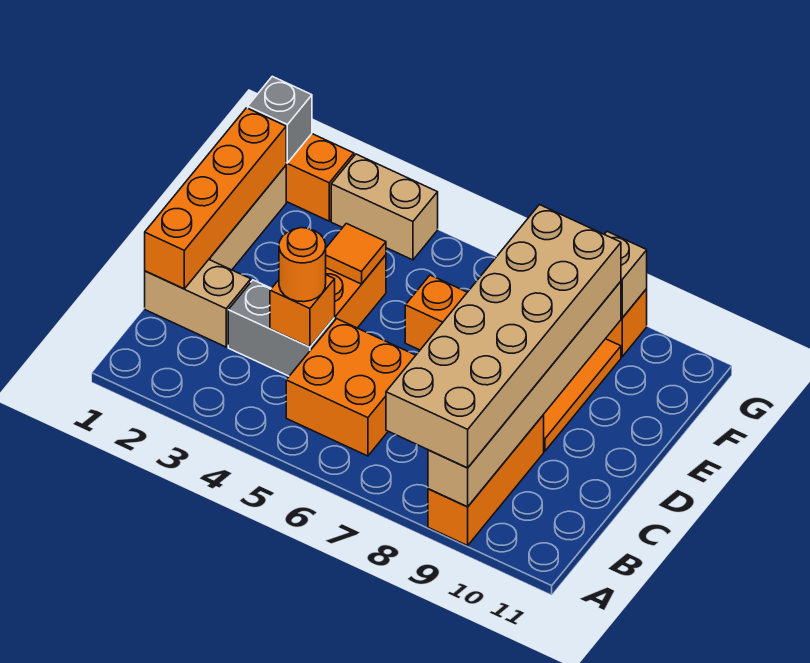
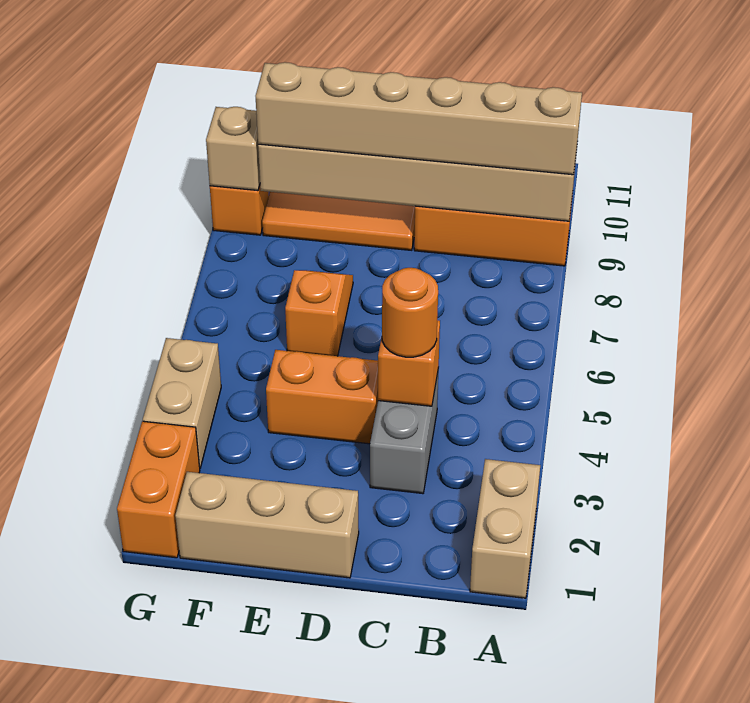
tan brick A8:F9 level 3 -> tan brick A9:F9 level 3
orange brick B5:C6 level 1 -> none
tan brick C1:C2 level 1 -> tan brick A1:A2 level 1
orange brick C1:F1 level 2 -> none
orange tile E4 level 2 -> none
grey brick G1 level 2 -> none

